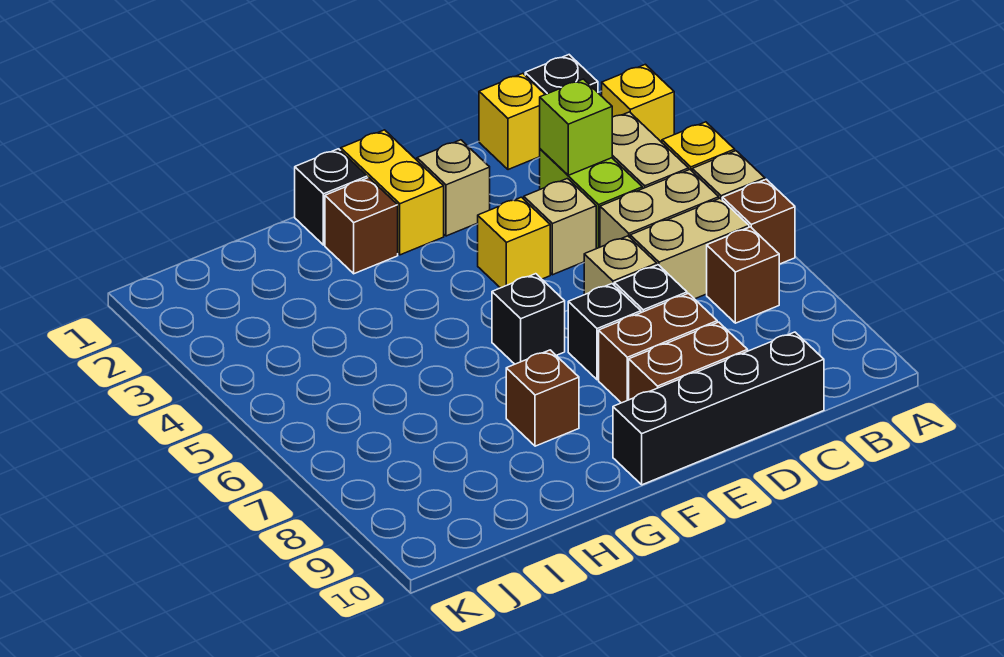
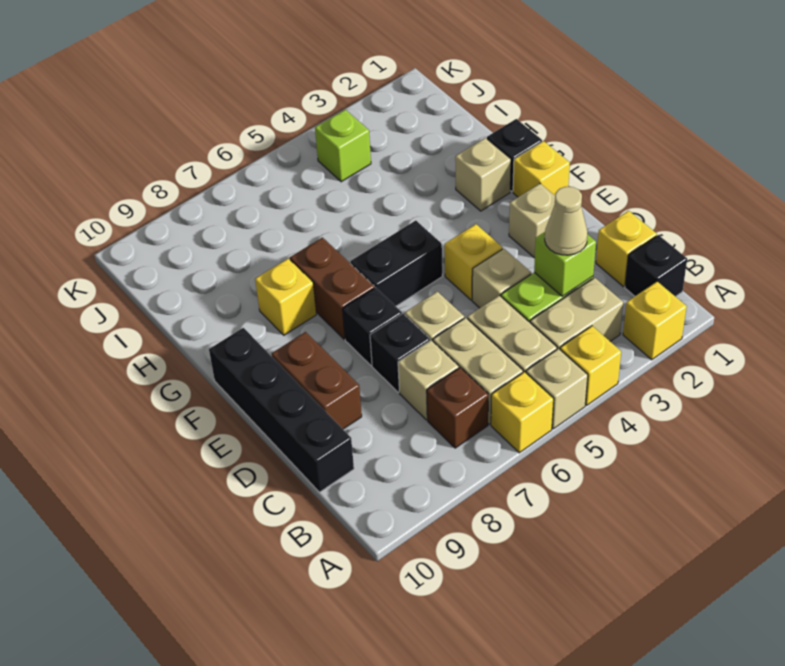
brown brick A6 level 1 -> yellow brick A6 level 1
none -> tan cone C3 level 3
none -> tan brick C7 level 1
brown brick D8:E8 level 1 -> brown brick F7:G7 level 1
yellow brick F1:F2 level 1 -> yellow brick F1 level 1
black brick F6 level 1 -> black brick F5:F6 level 1
brown brick G2 level 1 -> tan brick G2 level 1
brown brick G8 level 1 -> yellow brick G8 level 1
none -> lime brick J4 level 1

